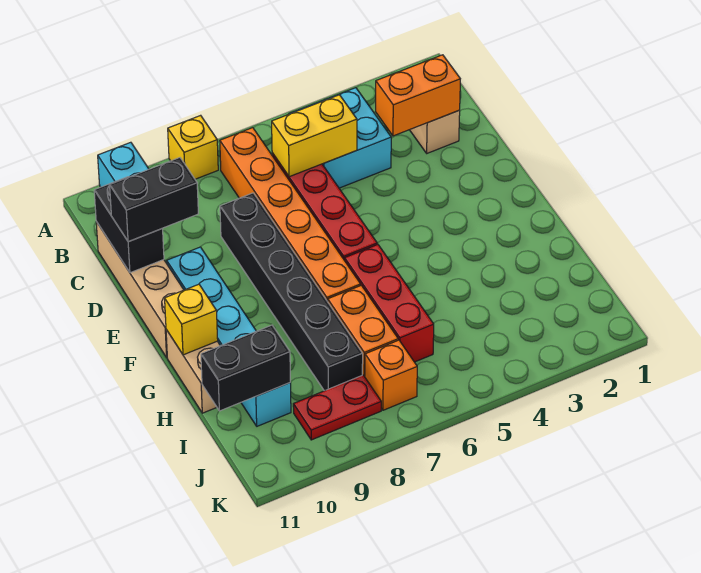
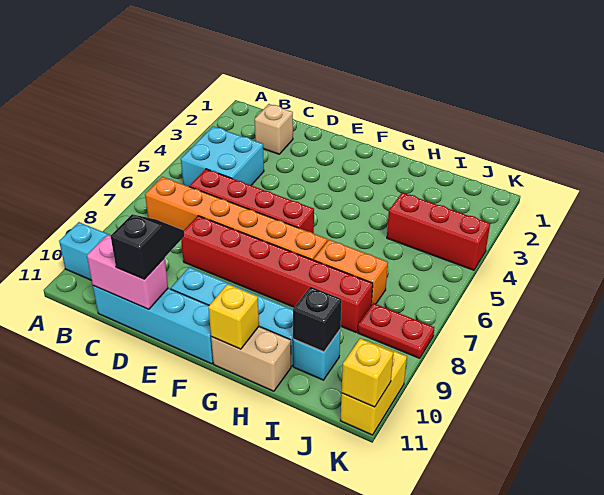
yellow brick A8 level 1 -> yellow brick K11 level 2
orange brick C2:C3 level 2 -> none
yellow brick C5:C6 level 2 -> yellow brick K10:K11 level 1
tan brick C11:F11 level 1 -> cyan brick C11:F11 level 1
black brick C11:D11 level 2 -> pink brick C11:D11 level 2
black brick D8:I8 level 1 -> red brick D8:I8 level 1
black brick D10:D11 level 3 -> black slope D10:D11 level 3 top 11
red brick G6:I6 level 1 -> red brick I4:K4 level 1
black brick I10:I11 level 2 -> black brick I10 level 2
orange brick J7 level 1 -> none
red plate J8:J9 level 1 -> red plate J8:K8 level 1

